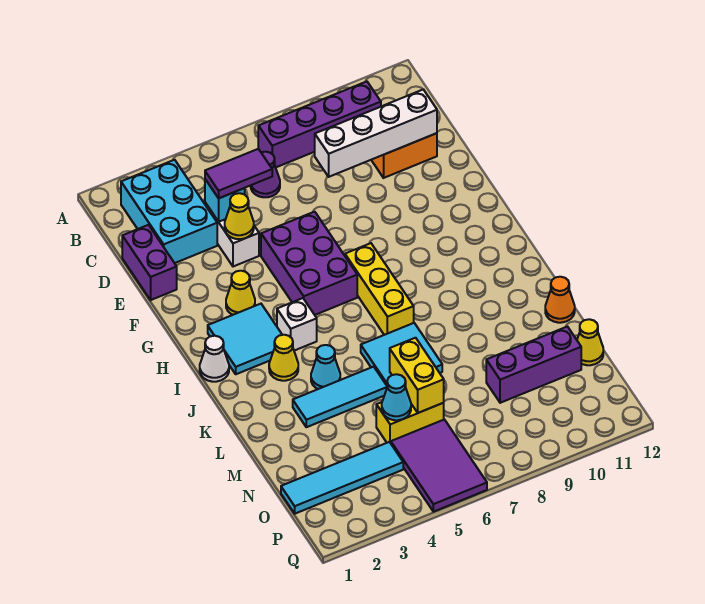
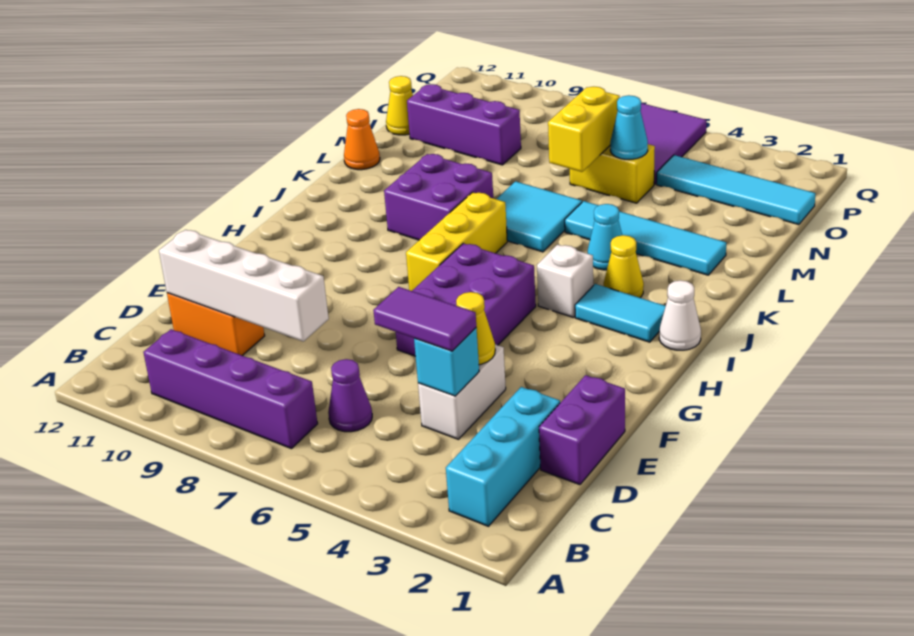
cyan brick B2:D3 level 1 -> cyan brick B2:D2 level 1
yellow cone G3 level 1 -> none
cyan tile H2:I3 level 1 -> cyan tile I2:I3 level 1
none -> purple brick J8:K9 level 1
cyan tile L3:L5 level 1 -> cyan tile L2:L5 level 1

